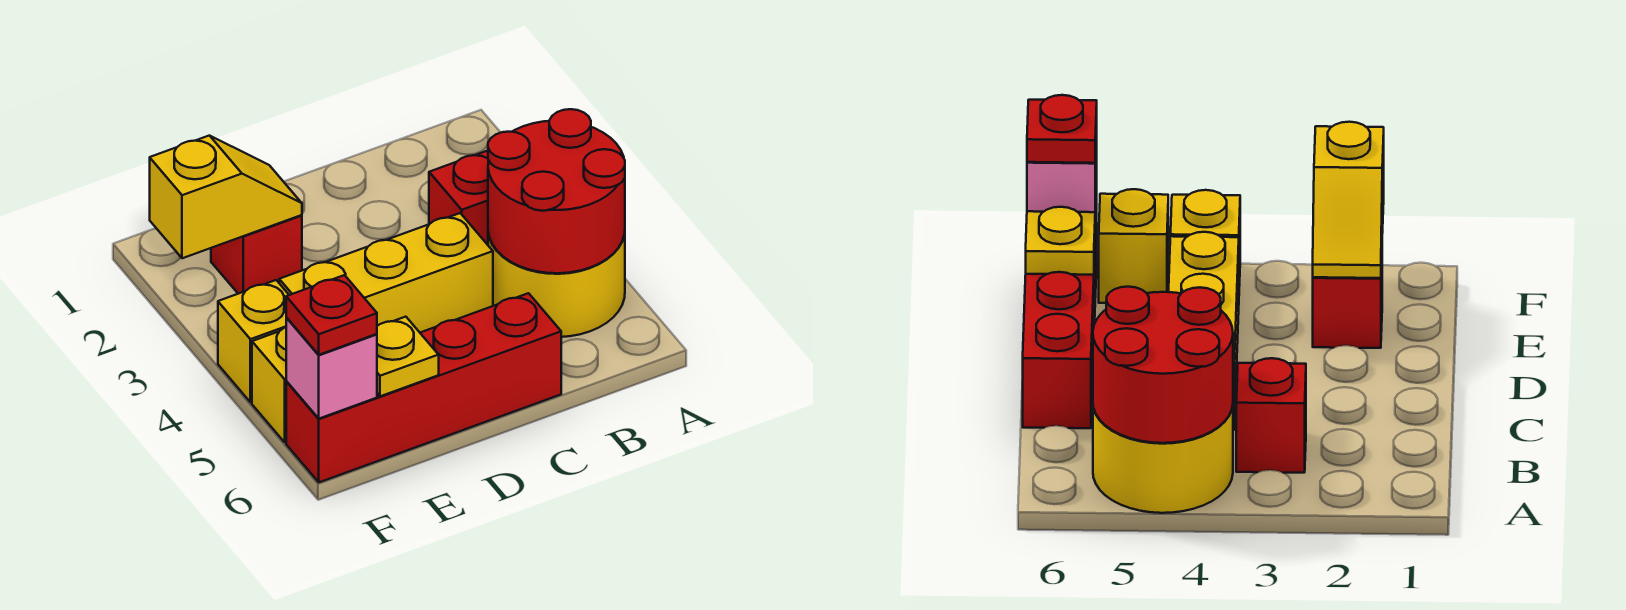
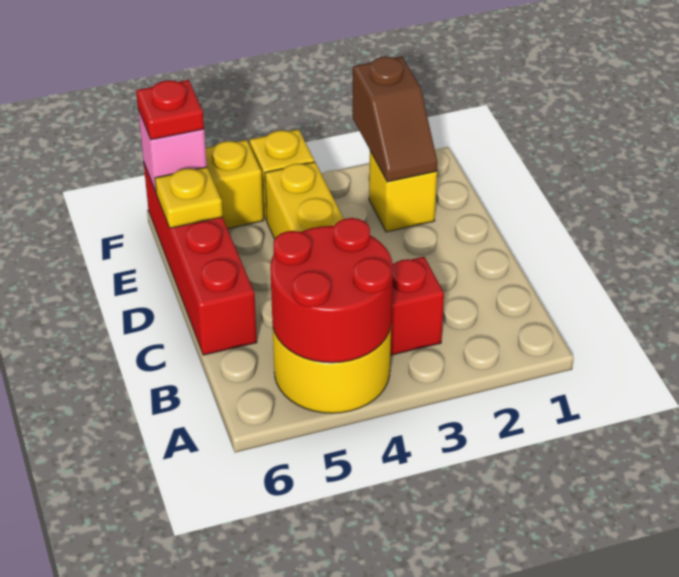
red brick E2 level 1 -> yellow brick E2 level 1
yellow slope E2:F2 level 2 top F -> brown slope E2:F2 level 2 top F

